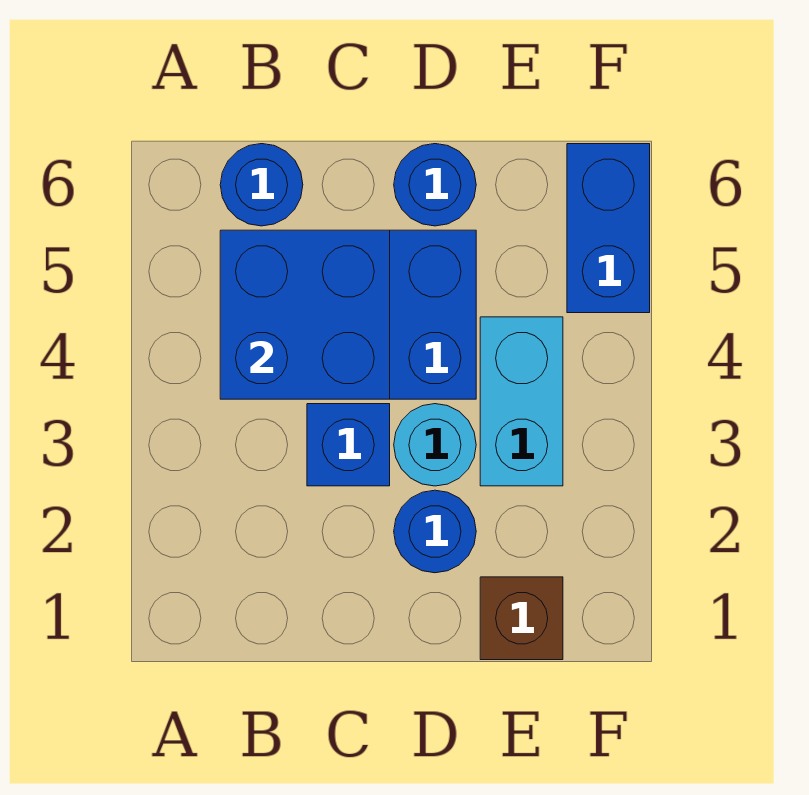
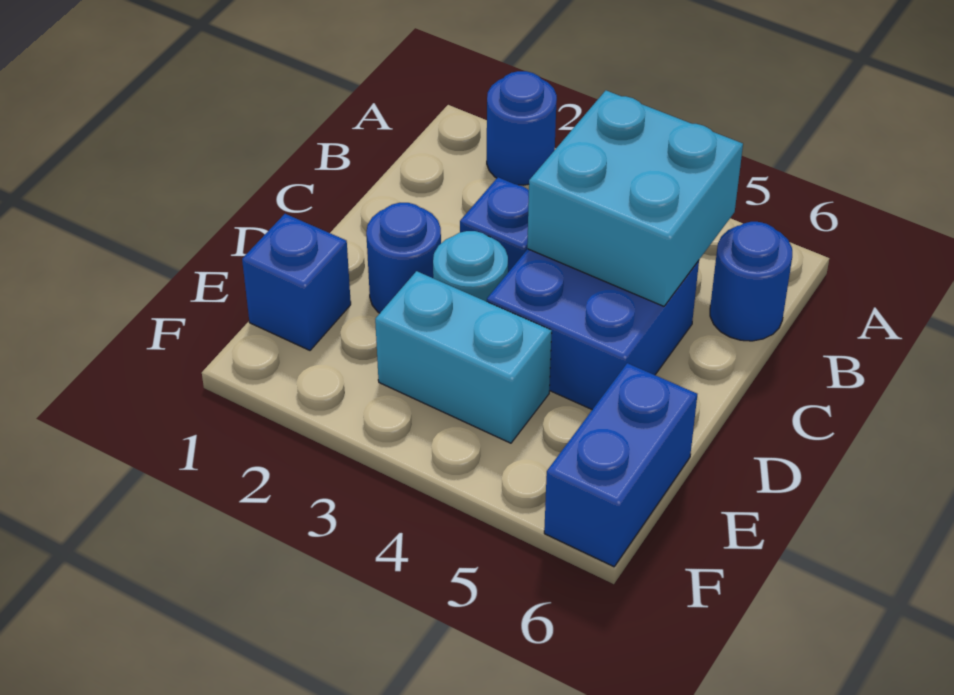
blue brick B4:C5 level 2 -> cyan brick B4:C5 level 2
blue round brick D6 level 1 -> blue round brick A2 level 1
brown brick E1 level 1 -> blue brick E1 level 1
blue brick F5:F6 level 1 -> blue brick E6:F6 level 1

